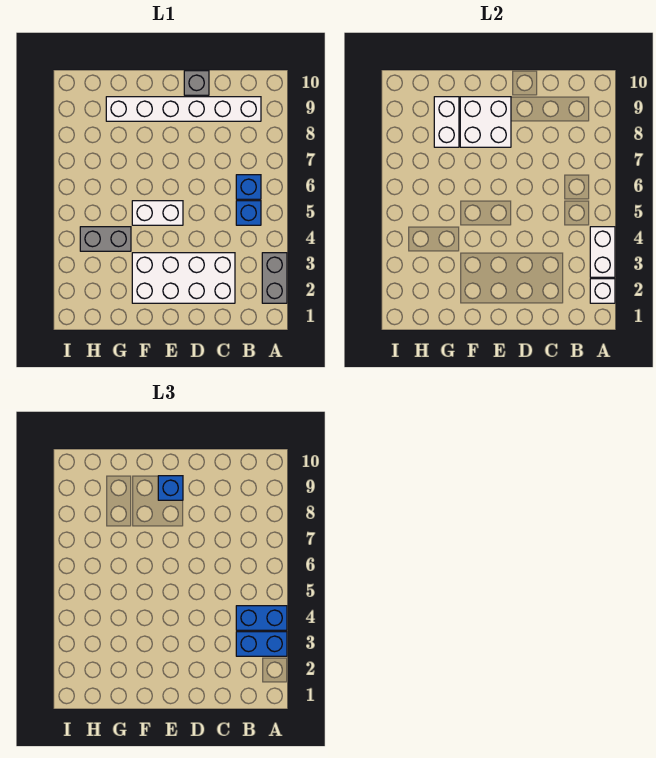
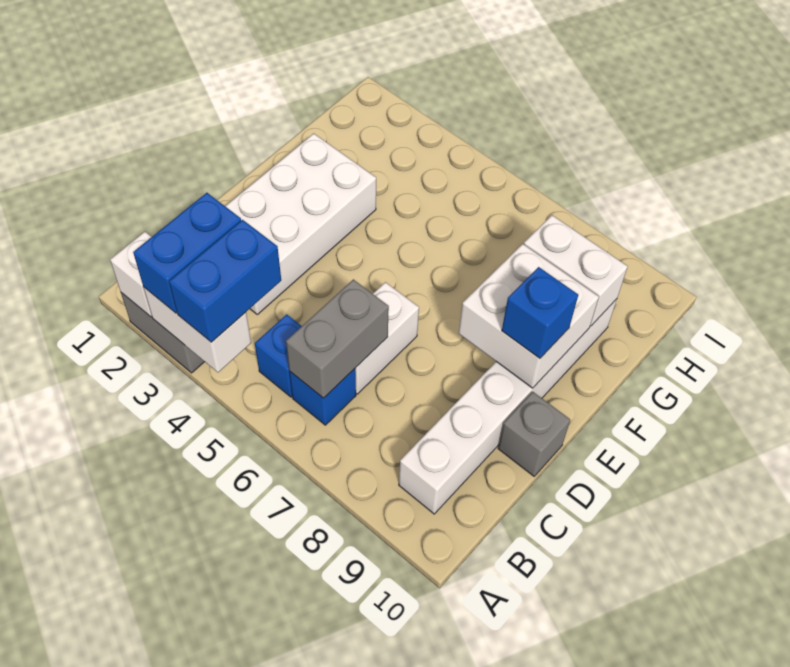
white brick E5:F5 level 1 -> white brick C6:D6 level 1
grey brick G4:H4 level 1 -> grey brick B6:C6 level 2

